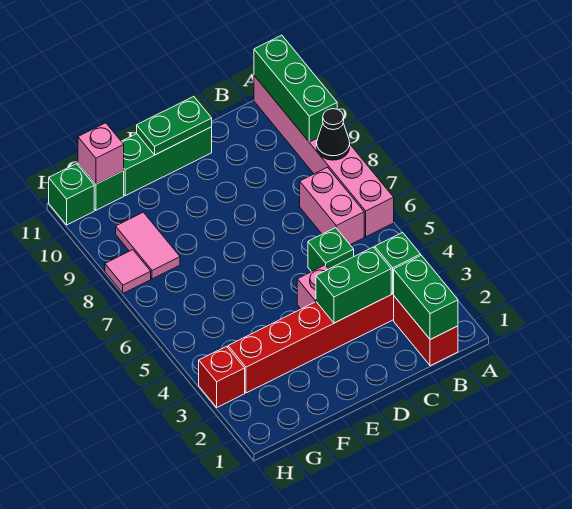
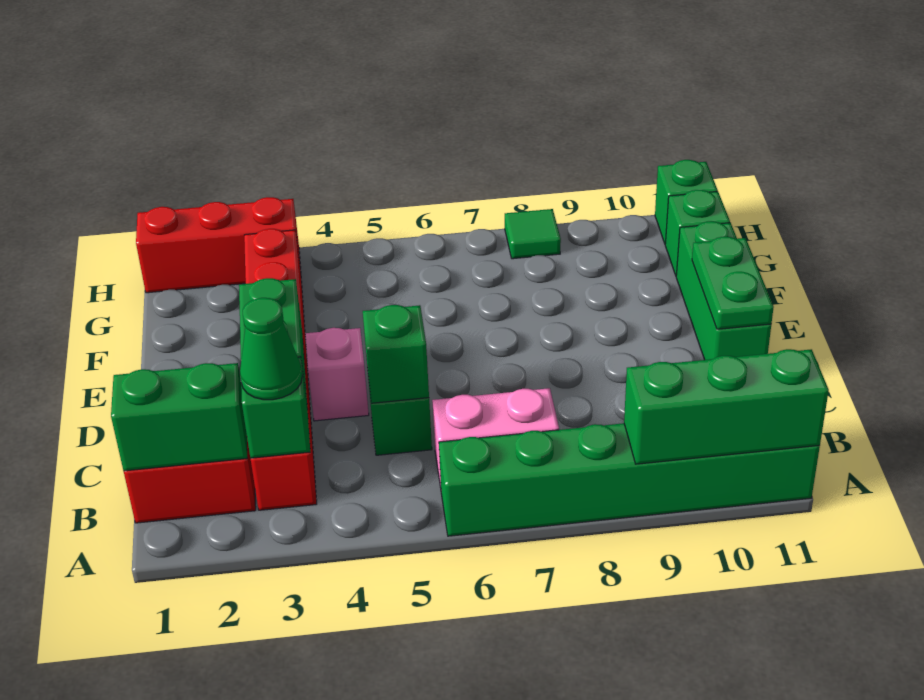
pink brick A6:A11 level 1 -> green brick A6:A11 level 1
black cone A8 level 2 -> none
none -> green cone B3 level 3
none -> green brick C5 level 2
pink tile G8:G9 level 1 -> none
pink brick G11 level 2 -> none
red brick H3 level 1 -> red brick H1:H3 level 1
pink tile H8 level 1 -> green tile H8 level 1

